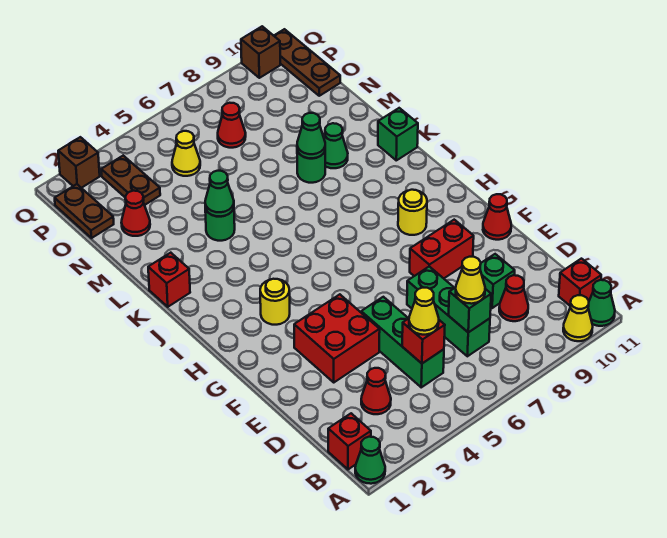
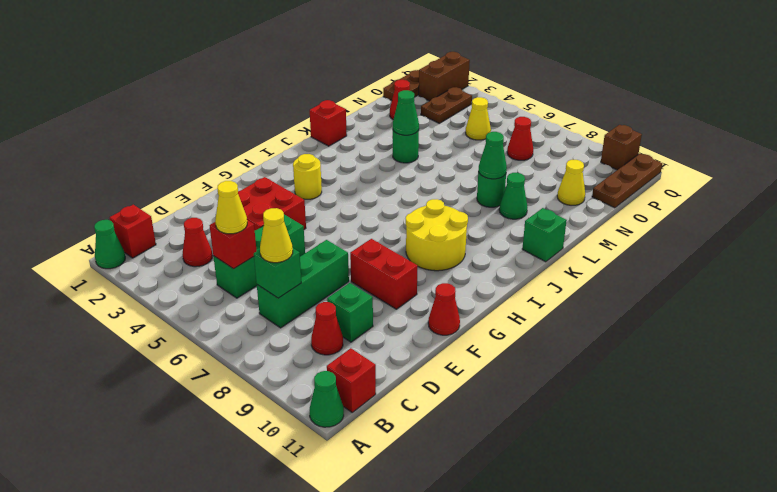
yellow cone A10 level 1 -> yellow cone N10 level 1
yellow round brick H9 level 1 -> yellow round brick H8:I9 level 1
brown brick Q2 level 1 -> brown brick P2:Q2 level 1

